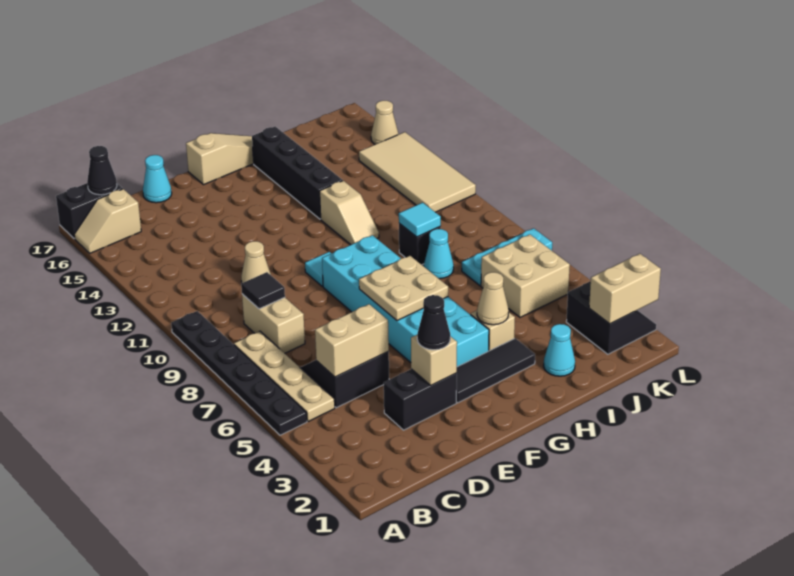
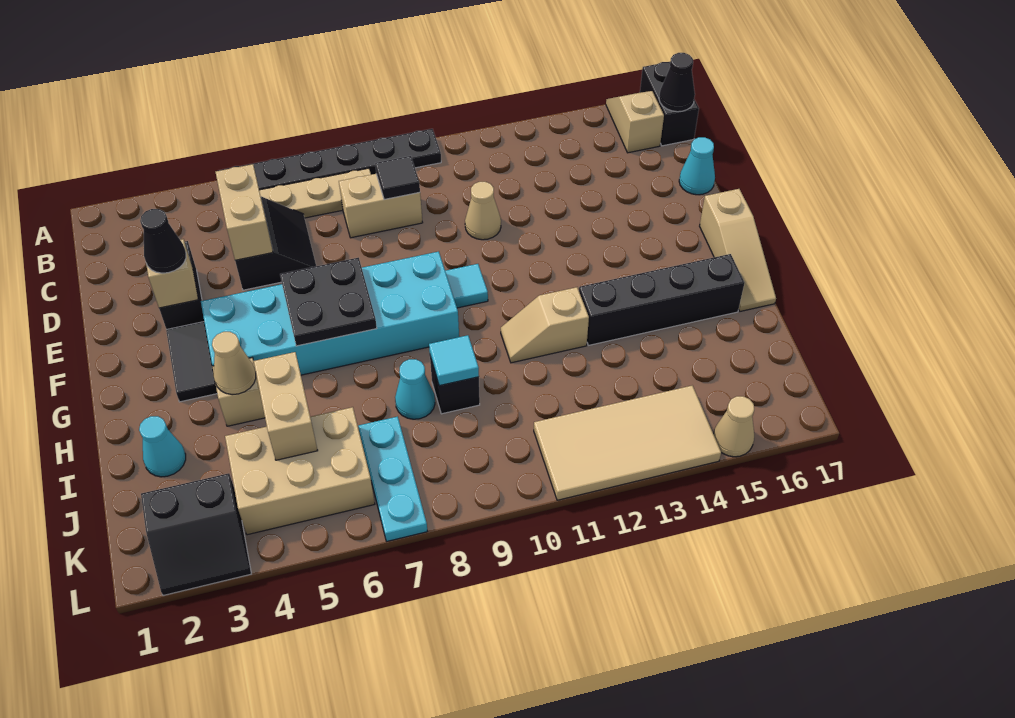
black tile F3:H3 level 1 -> black tile F3:G3 level 1
tan plate F6:G7 level 2 -> black plate F6:G7 level 2
tan brick J5:K6 level 1 -> tan brick J4:K6 level 1
tan brick K2:L2 level 2 -> tan brick I5:J5 level 2

